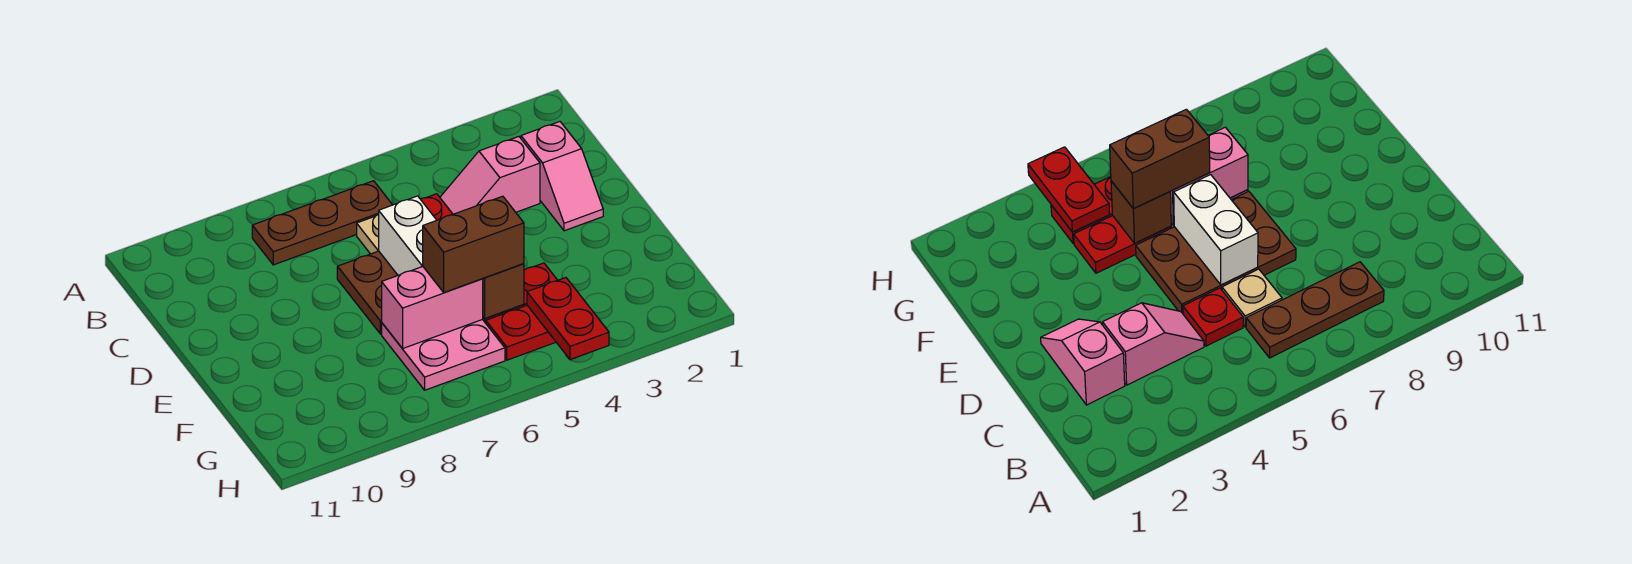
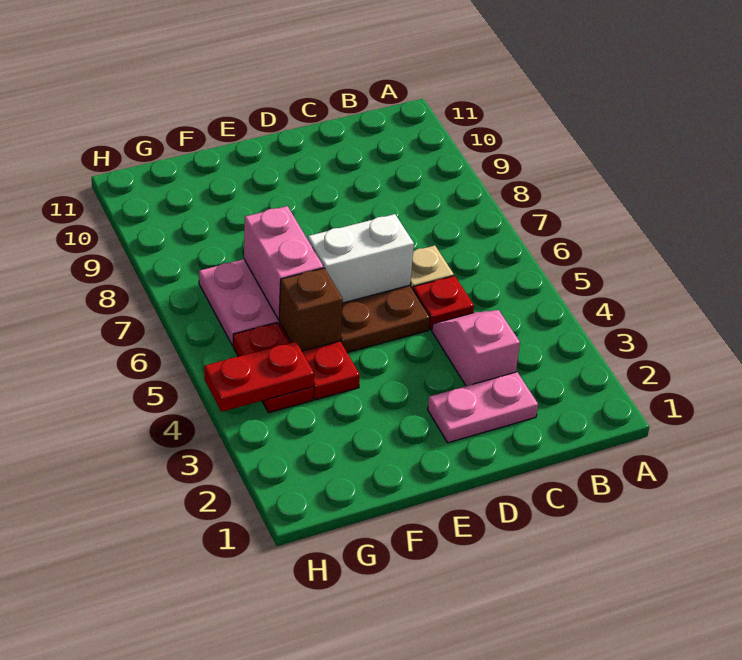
brown plate B6:B8 level 1 -> none
pink slope C2:D2 level 1 top C -> pink plate C2:D2 level 1
brown brick F5:F6 level 3 -> none

